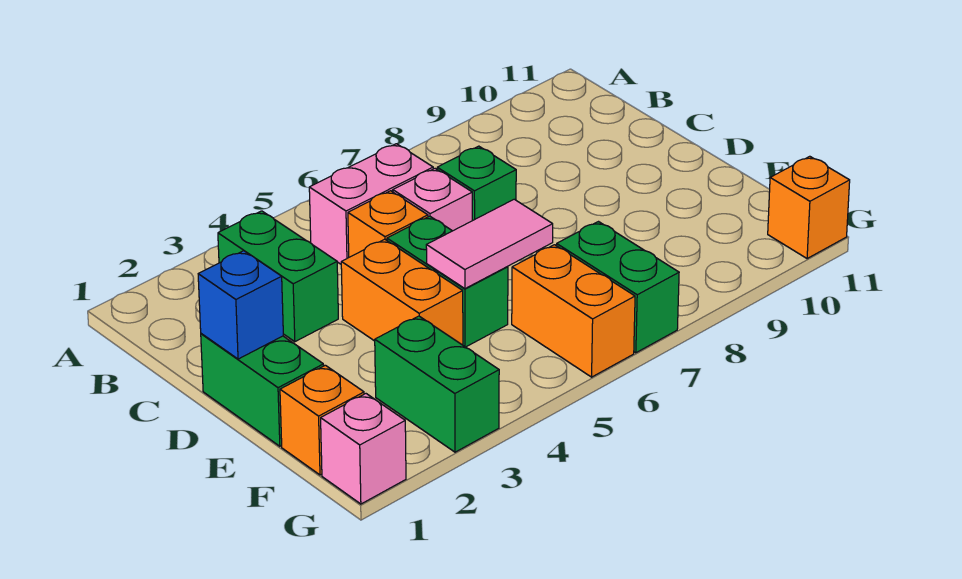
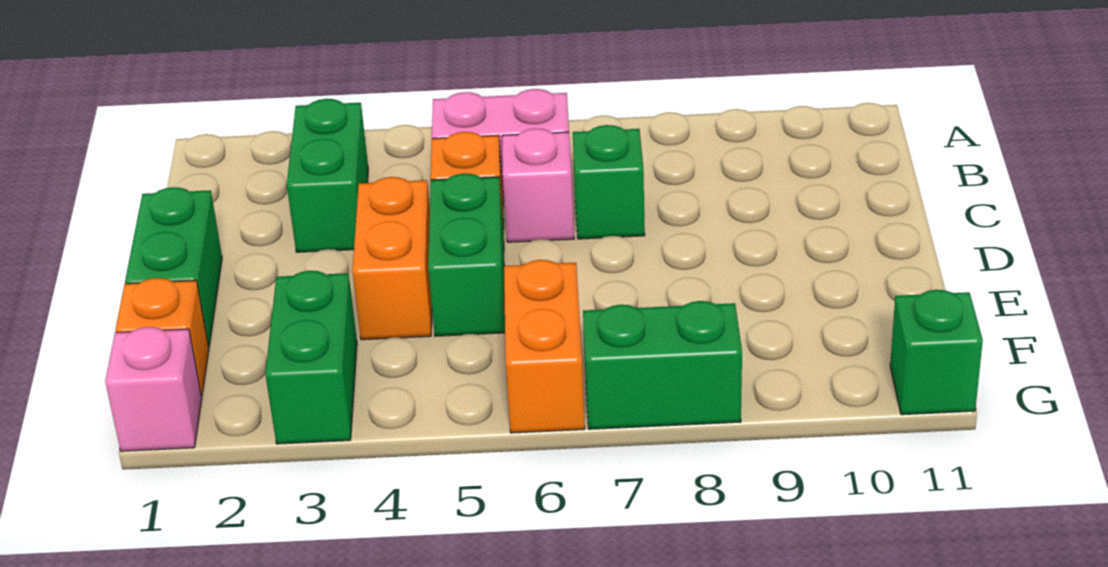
blue brick D1 level 2 -> none
pink tile E5:E6 level 2 -> none
green brick F7:G7 level 1 -> green brick G7:G8 level 1
orange brick G11 level 1 -> green brick G11 level 1

